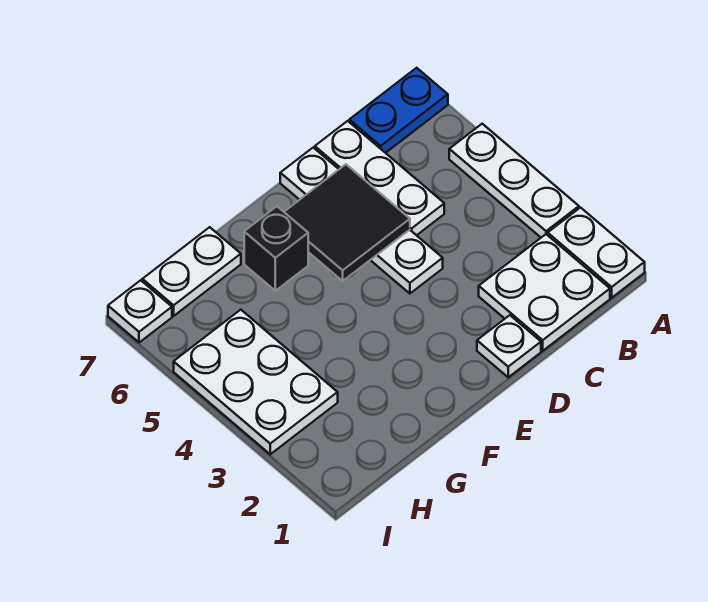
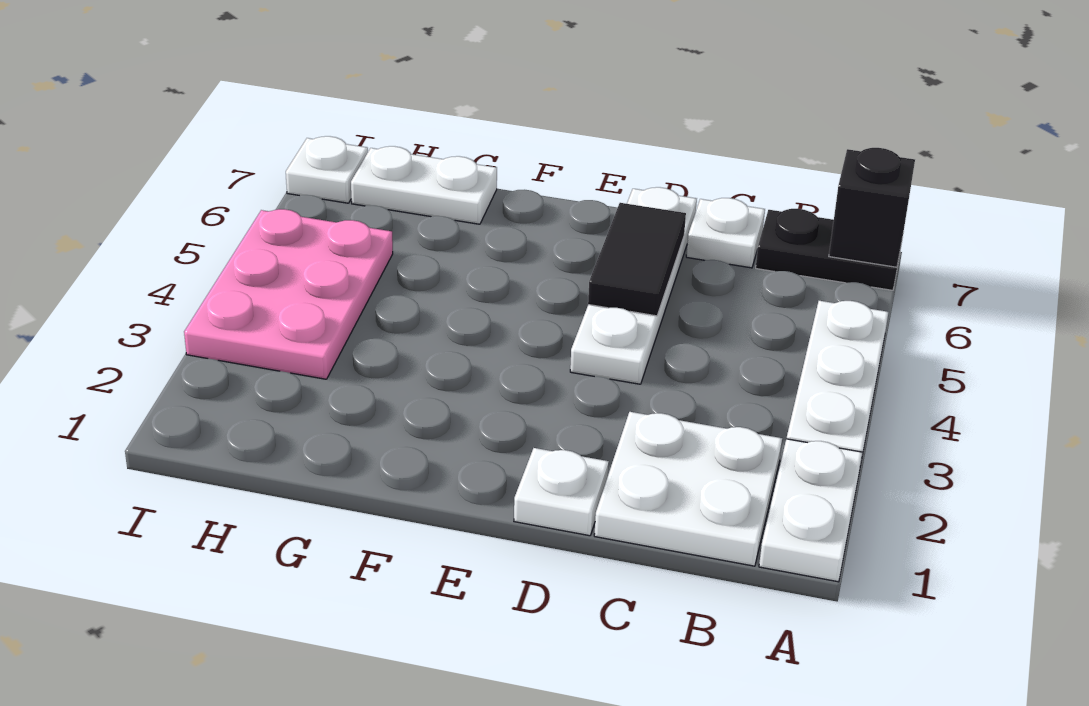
blue plate A7:B7 level 1 -> black plate A7:B7 level 1
white plate C5:C7 level 1 -> white plate C7 level 1
black tile D5:E6 level 2 -> black tile D5:D6 level 2
black brick F6 level 1 -> black brick A7 level 2
white plate H3:I5 level 1 -> pink plate H3:I5 level 1

